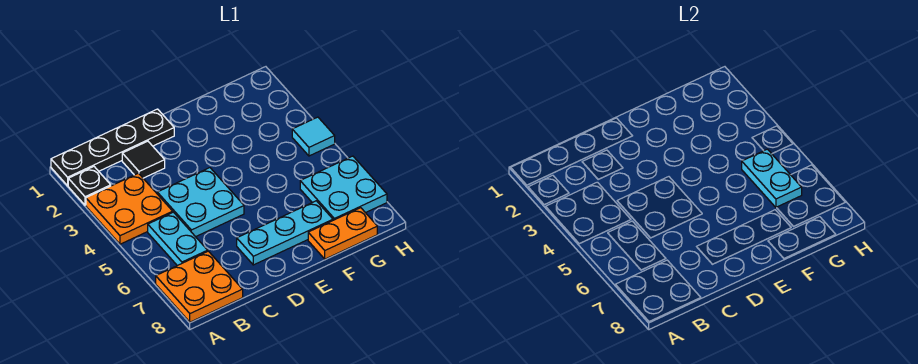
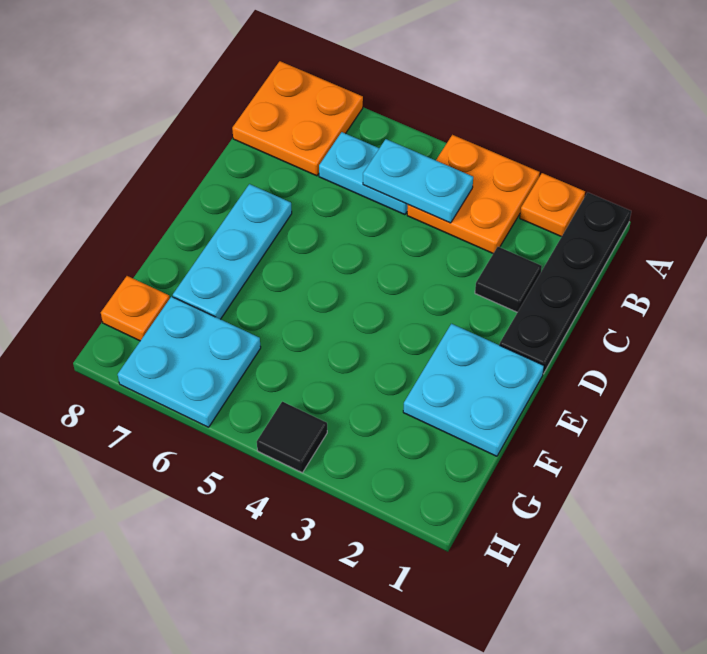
black plate A2 level 1 -> orange plate A2 level 1
cyan plate C4:D5 level 1 -> cyan plate E1:F2 level 1
orange plate F8:G8 level 1 -> orange plate G8 level 1
cyan plate G5:G6 level 2 -> cyan plate B4:B5 level 2
cyan tile H4 level 1 -> black tile H4 level 1

